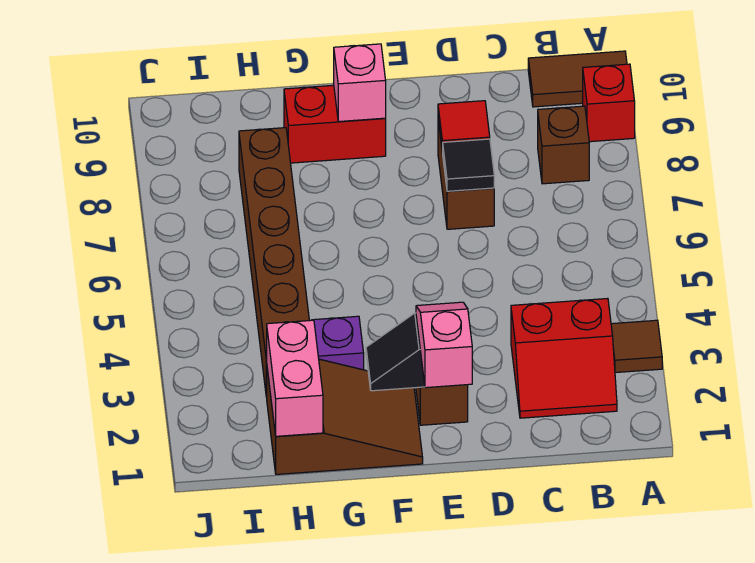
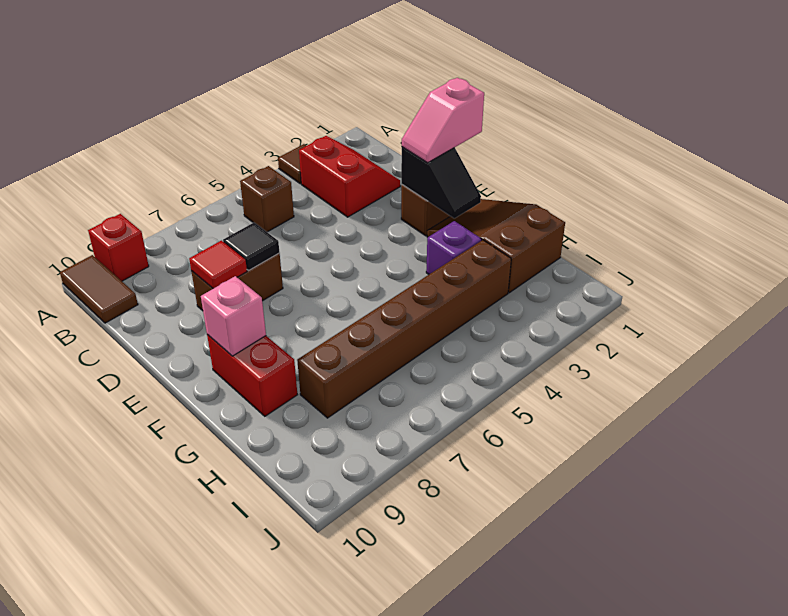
brown brick B8 level 1 -> brown brick B5 level 1
pink brick H1:H2 level 2 -> none

